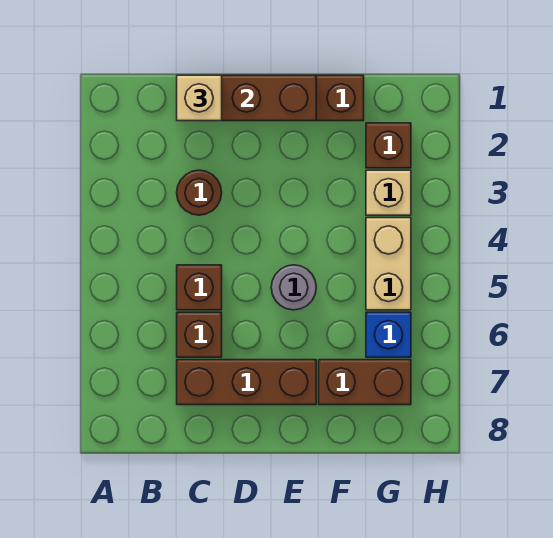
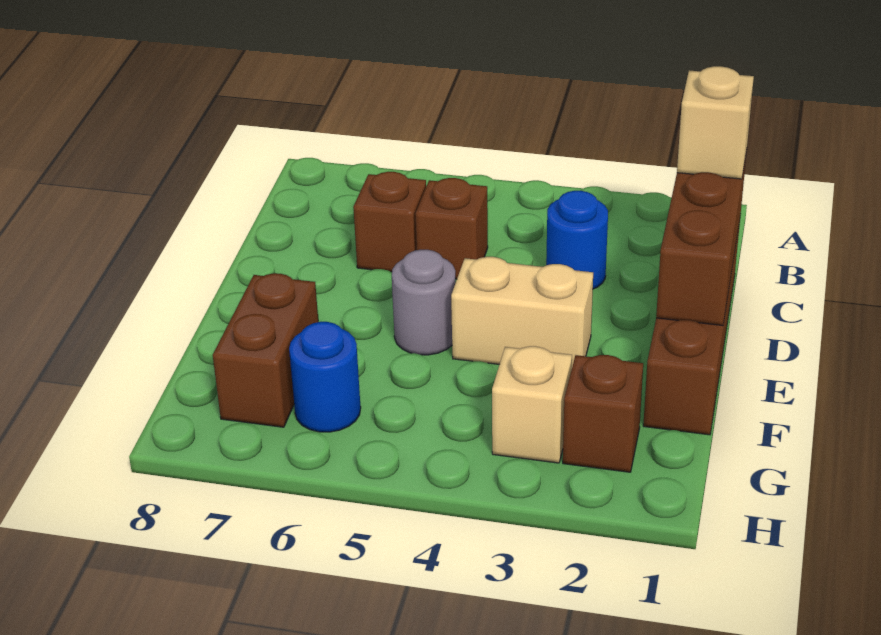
brown round brick C3 level 1 -> blue round brick C3 level 1
brown brick C7:E7 level 1 -> none
tan brick G4:G5 level 1 -> tan brick E3:E4 level 1
blue brick G6 level 1 -> blue round brick G6 level 1

